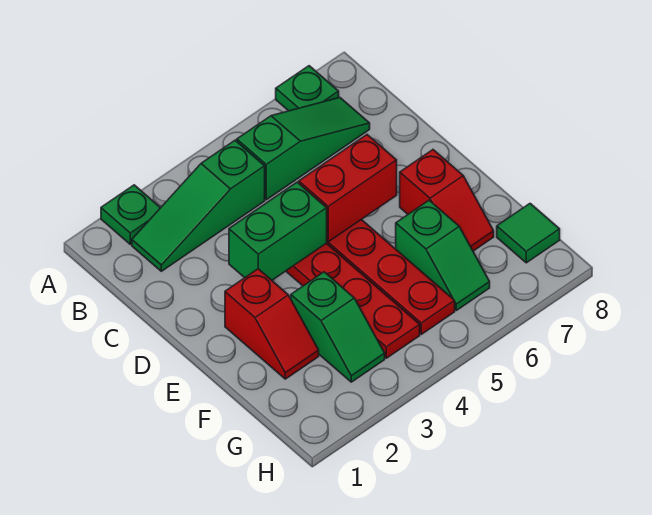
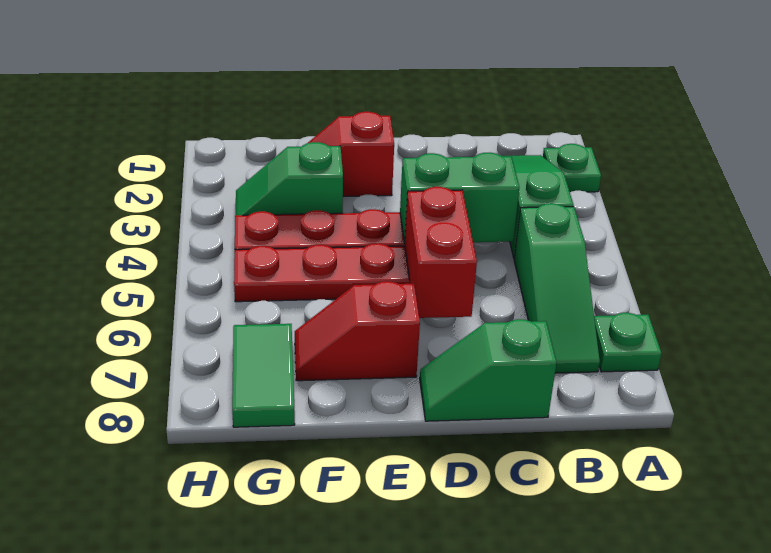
green brick D3:D4 level 2 -> green brick C4:D4 level 2
green slope F6:G6 level 1 top F -> green slope C8:D8 level 1 top C
green tile G8 level 1 -> green tile G7:G8 level 1

